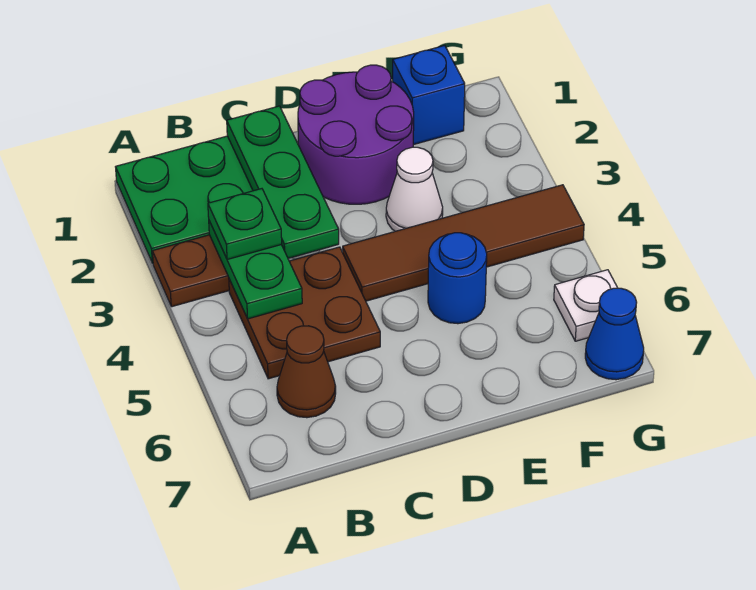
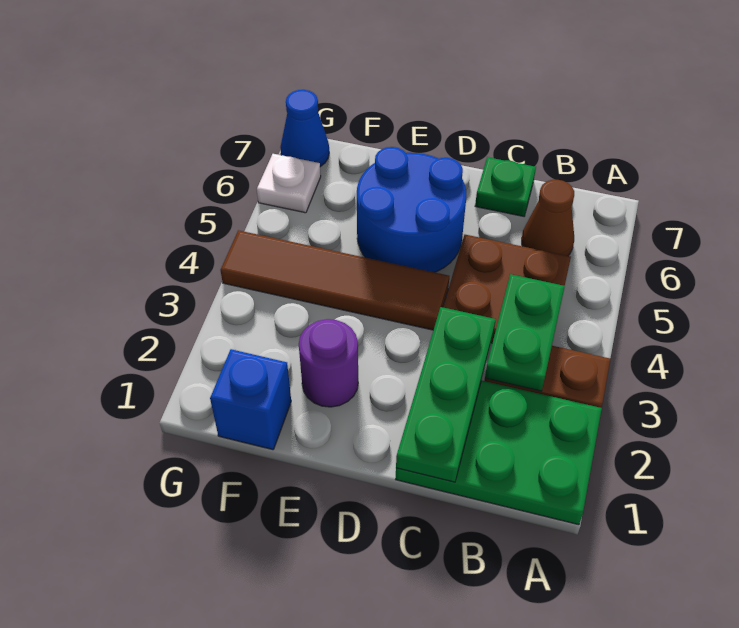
green plate B3 level 3 -> green plate C7 level 1
purple round brick D1:E2 level 1 -> purple round brick E2 level 1
white cone E3 level 1 -> none
blue round brick E5 level 1 -> blue round brick D5:E6 level 1

